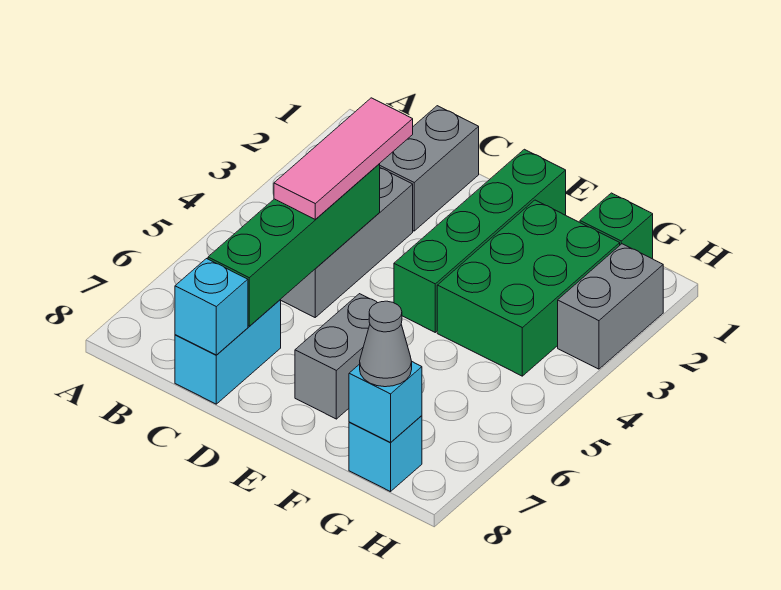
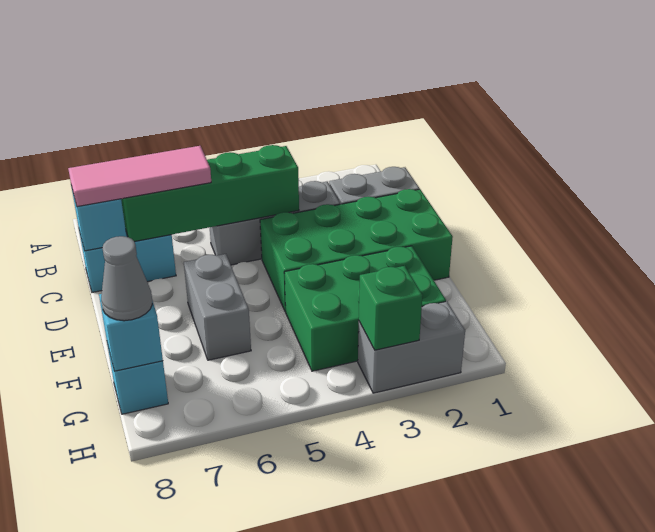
pink tile C3:C5 level 3 -> pink tile C6:C8 level 3
green brick E1:E4 level 1 -> green brick D1:E4 level 1
grey brick E6:E7 level 1 -> grey brick E6:F6 level 1
green brick G1 level 1 -> green brick H3 level 2

